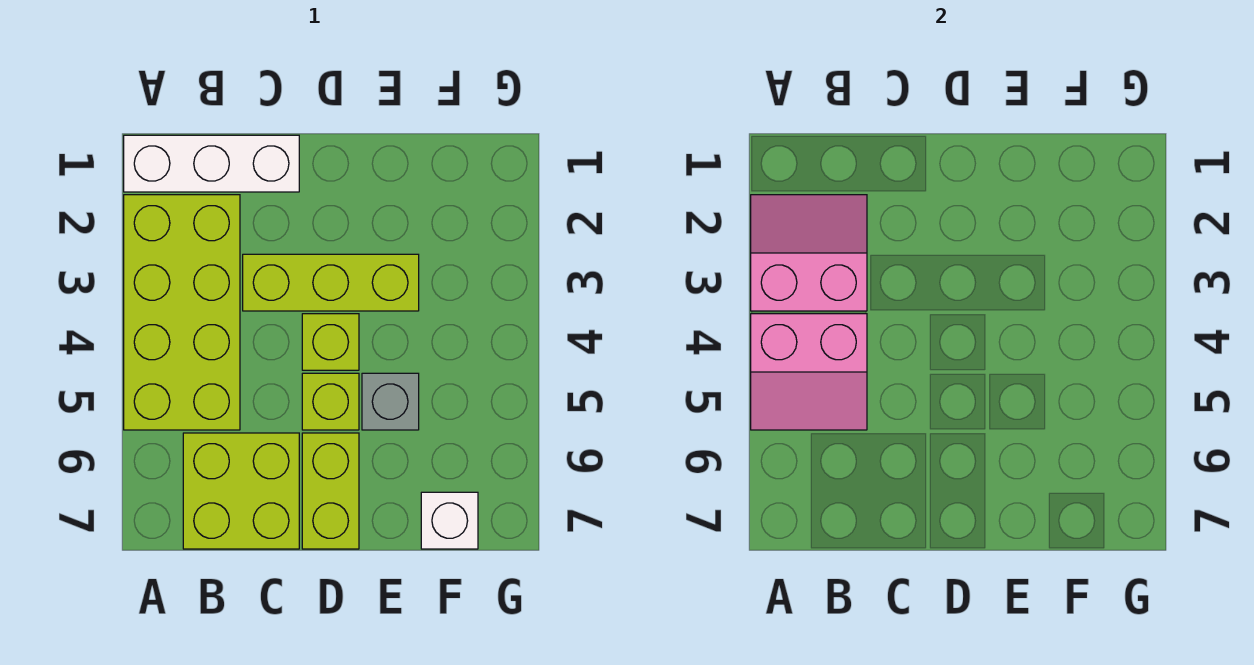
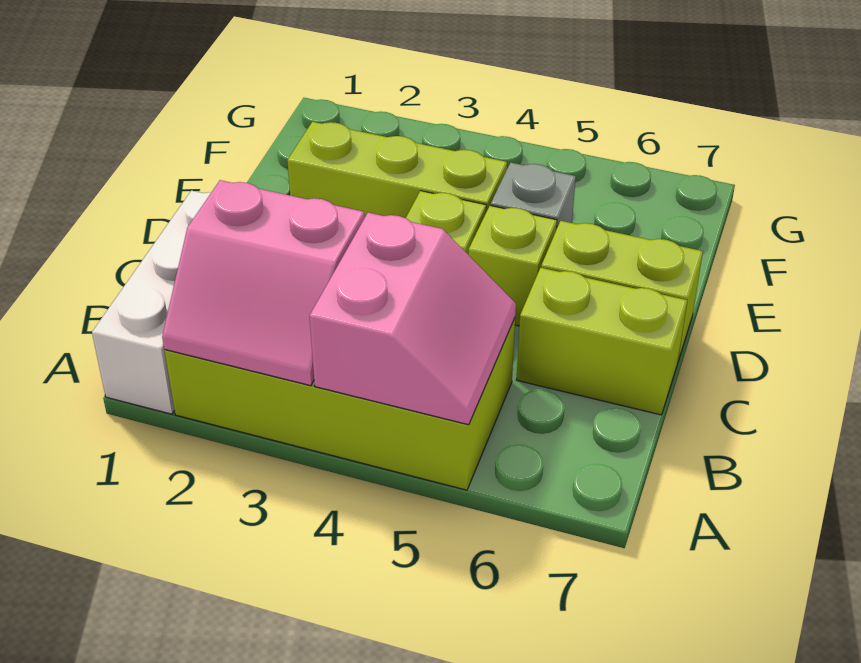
pink slope A2:B3 level 2 top 3 -> pink slope A2:B3 level 2 top B
lime brick B6:C7 level 1 -> lime brick C6:C7 level 1
lime brick C3:E3 level 1 -> lime brick E2:E4 level 1
white brick F7 level 1 -> none

